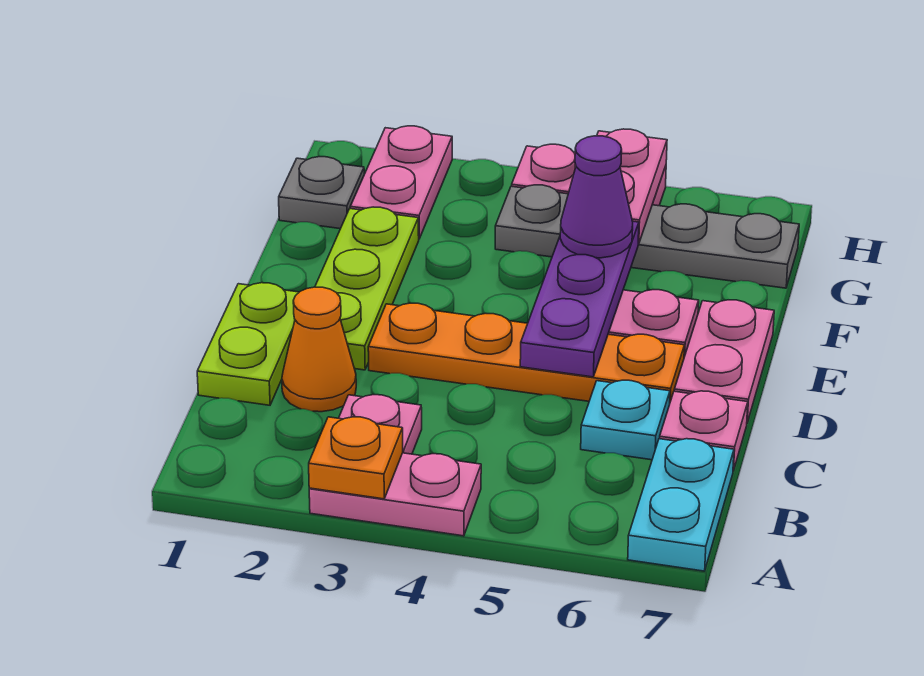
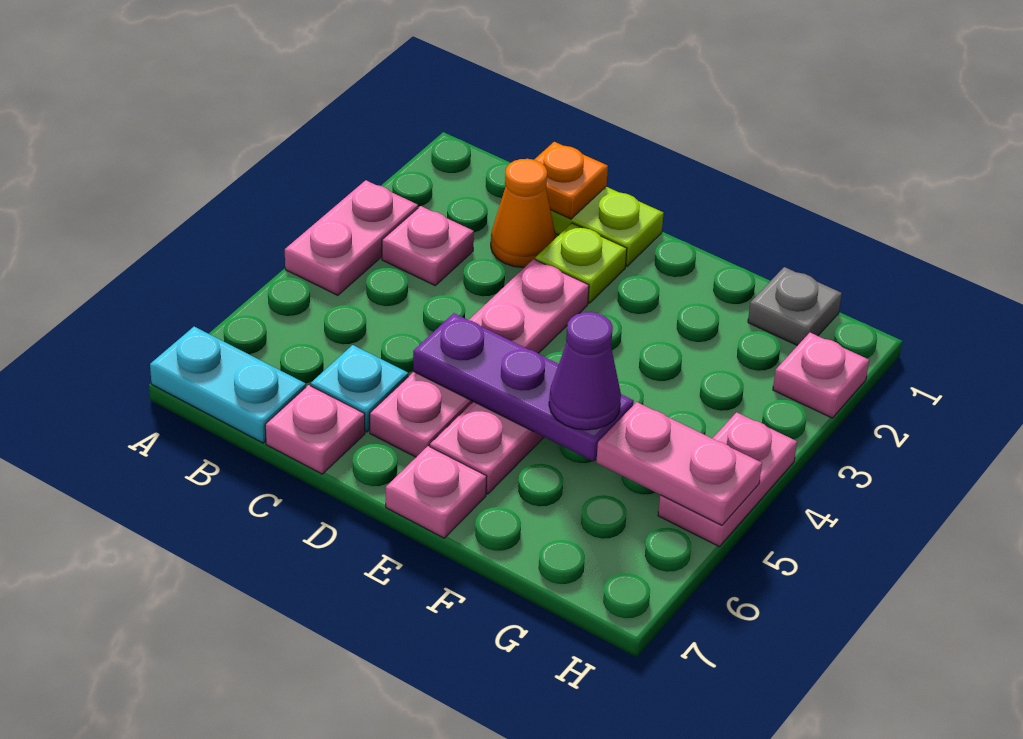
orange plate A3 level 2 -> orange plate C1 level 2
lime plate D2:F2 level 1 -> lime plate D2 level 1
orange plate D3:D6 level 1 -> pink plate D3:D6 level 1
pink plate D7:E7 level 1 -> pink plate E7 level 1
pink plate G2:H2 level 1 -> pink plate H2 level 1
grey plate G4:G7 level 1 -> none

